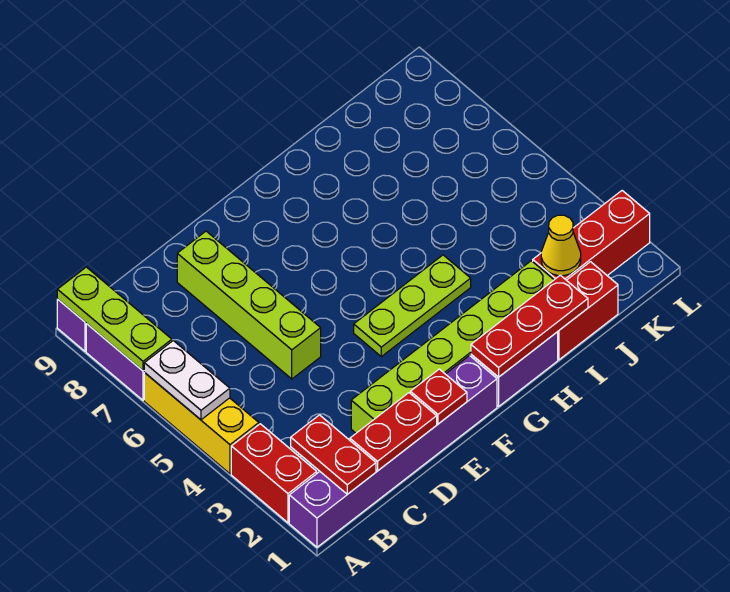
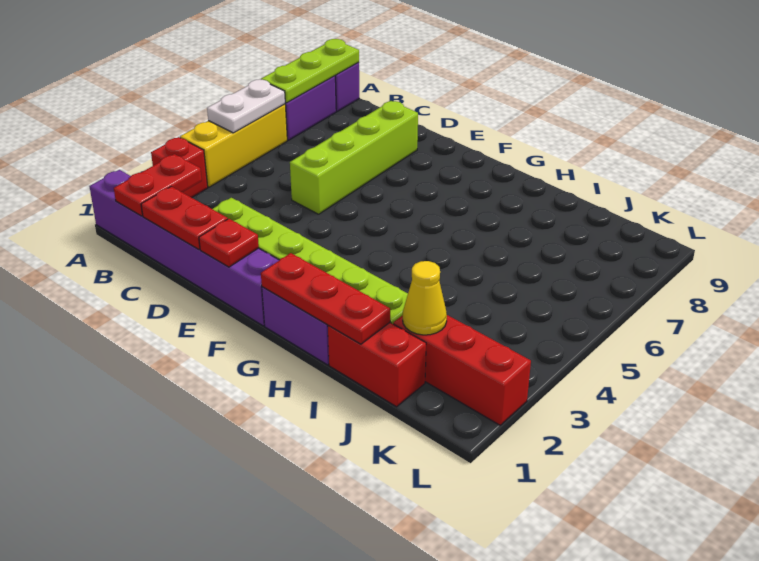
red brick A2:A3 level 1 -> red brick A3 level 1
lime plate F4:H4 level 1 -> none

